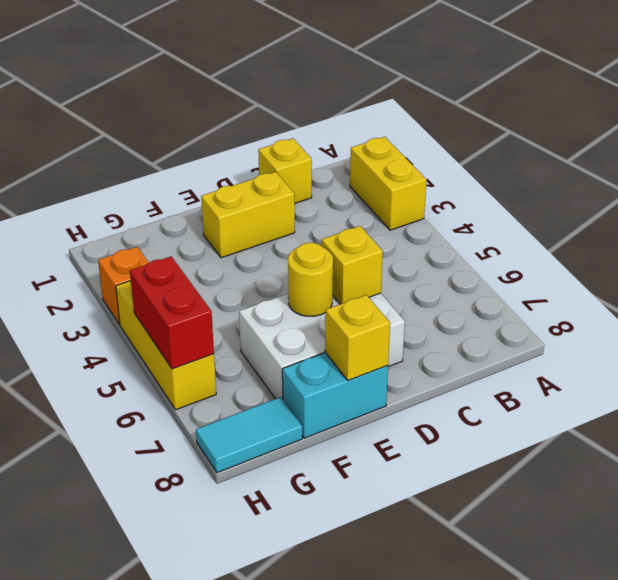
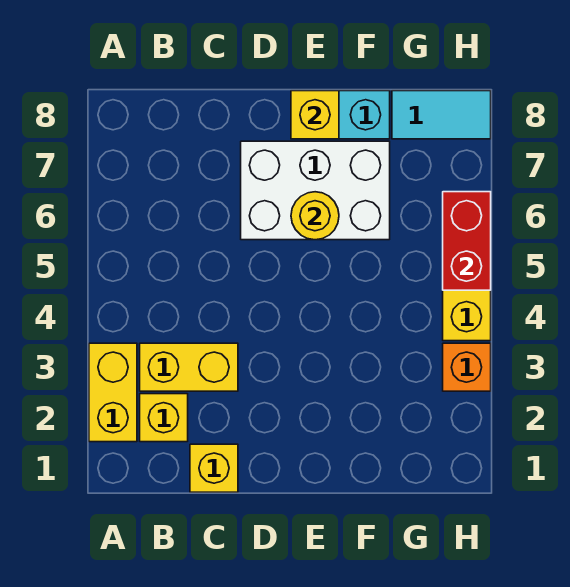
yellow brick D2:E2 level 1 -> yellow brick B3:C3 level 1
yellow brick D6 level 2 -> yellow brick B2 level 1

